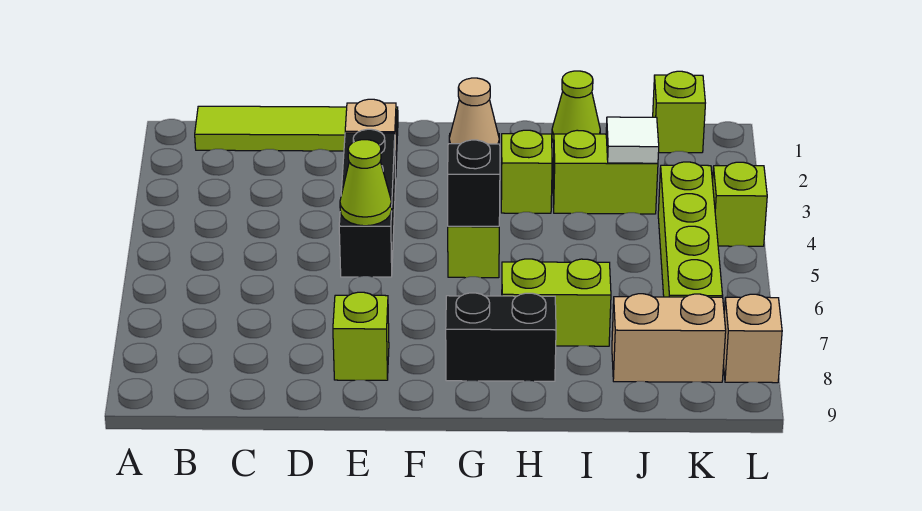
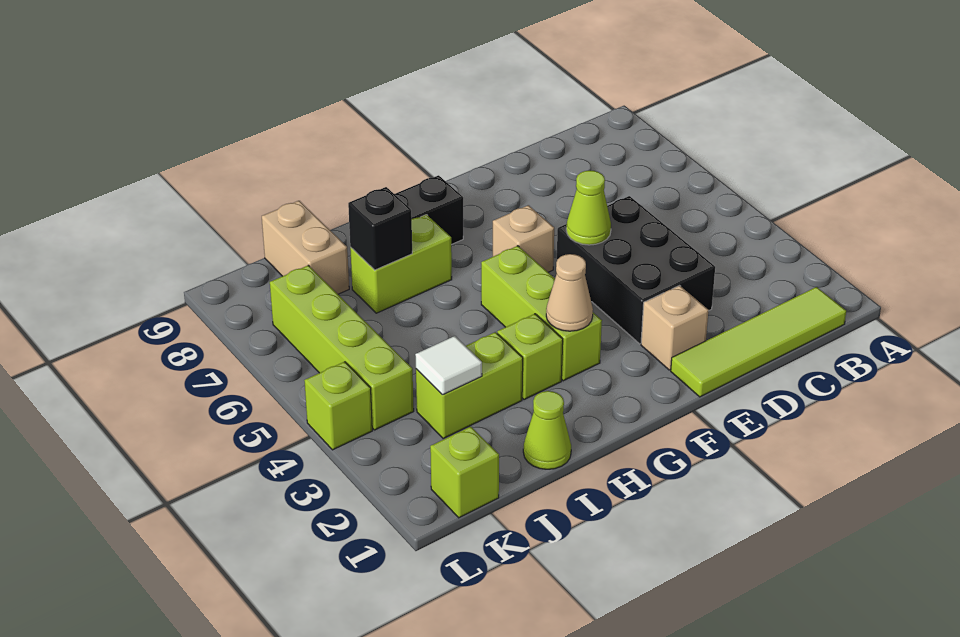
black brick E3:E5 level 1 -> black brick D3:E5 level 1
lime brick E8 level 1 -> none
black brick G5 level 2 -> black brick I7 level 2
tan brick J8:K8 level 1 -> tan brick J8:J9 level 1
tan brick L8 level 1 -> tan brick F6 level 1

